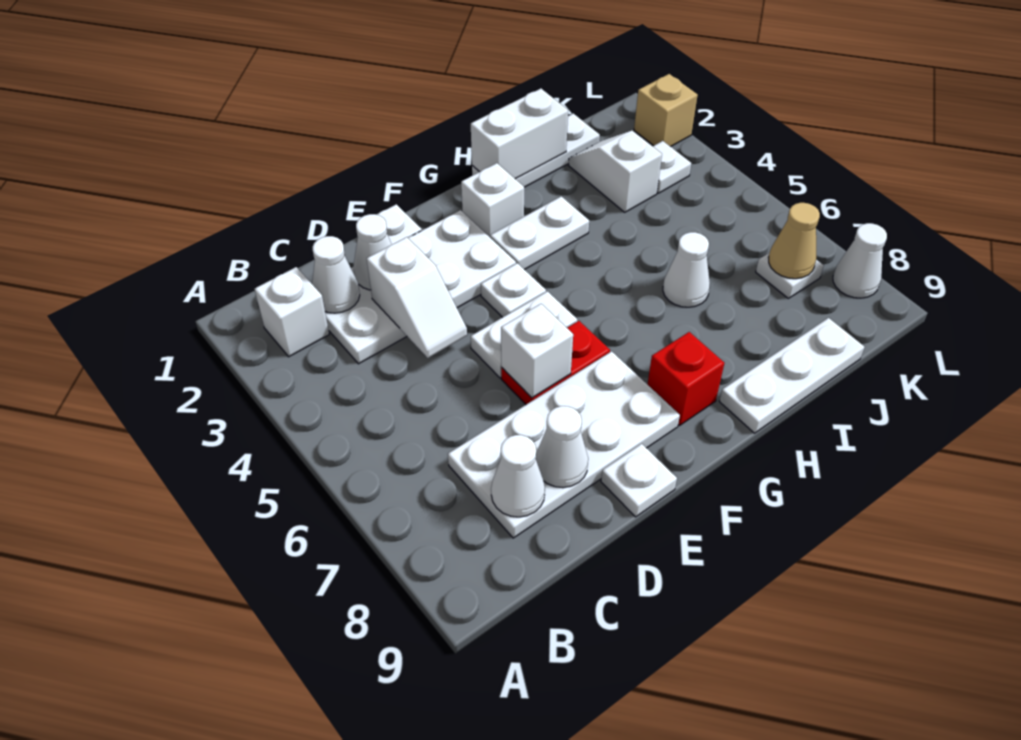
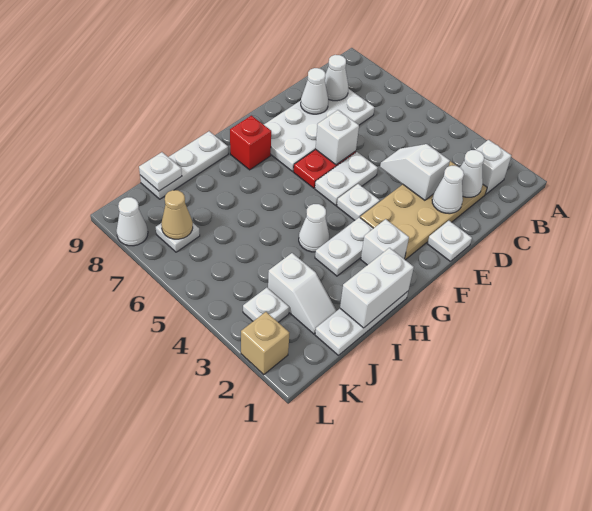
white plate C2:F3 level 1 -> tan plate C2:F3 level 1
white plate E9 level 1 -> white plate J9 level 2
white cone I6 level 1 -> white cone H4 level 1

